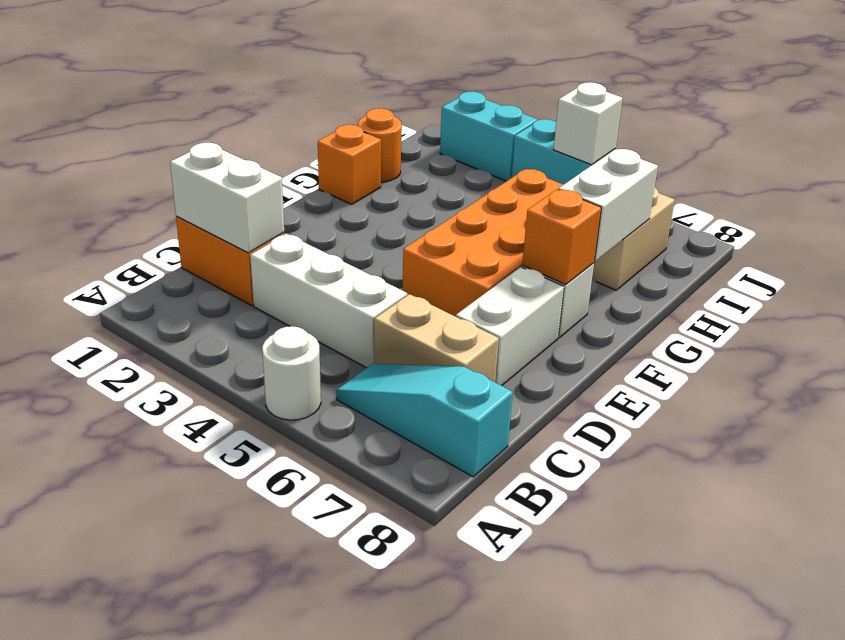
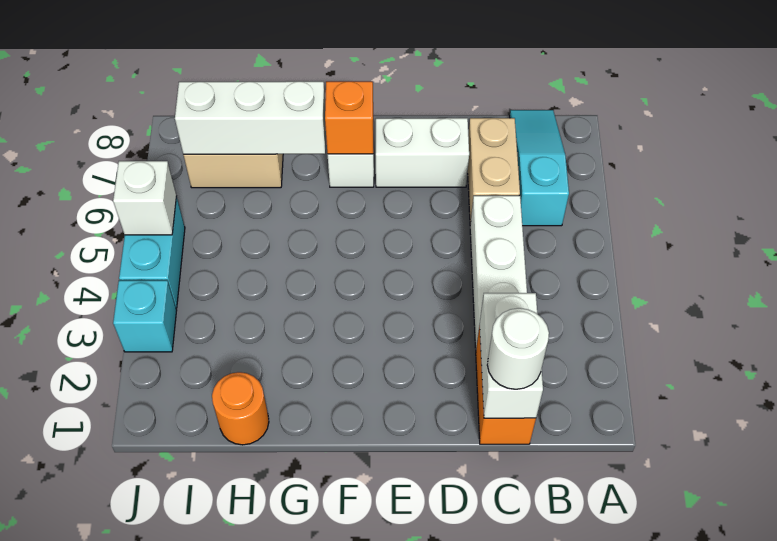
white round brick A5 level 1 -> white round brick C1 level 3
cyan slope B6:B8 level 1 top 8 -> cyan slope B6:B8 level 1 top 6
orange brick E5:H6 level 1 -> none
orange brick G1 level 1 -> none
white brick G7:H7 level 2 -> white brick G7:I7 level 2
cyan brick J2:J3 level 1 -> cyan brick J3 level 1

